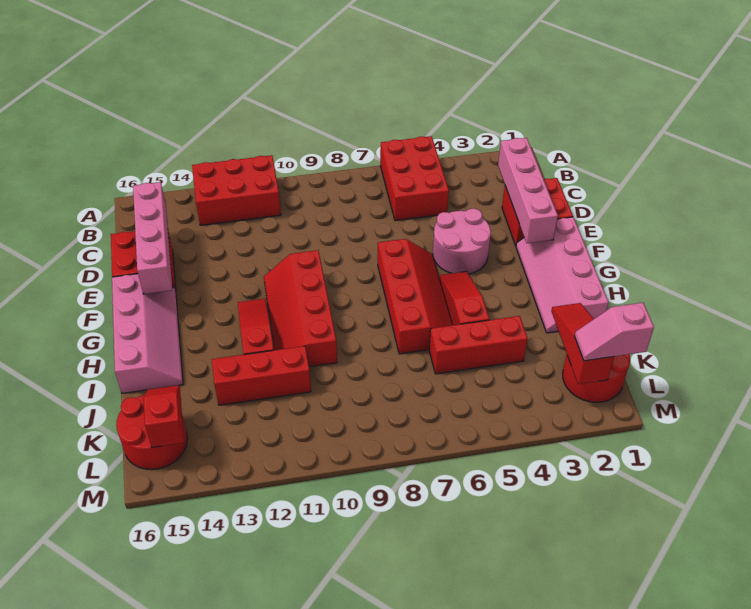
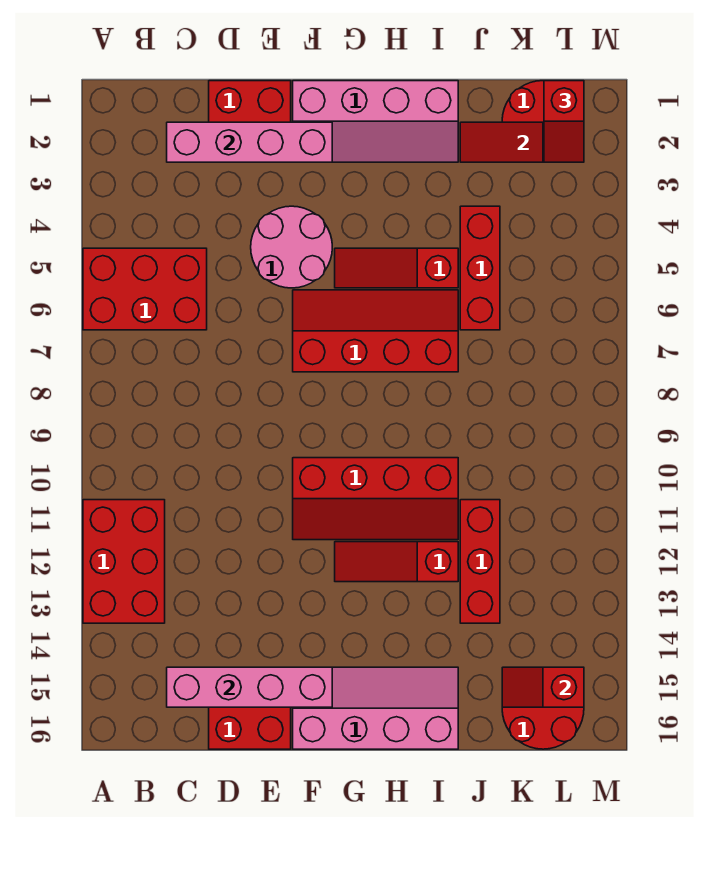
pink slope L1:L2 level 3 top 1 -> red slope L1:L2 level 3 top 1

